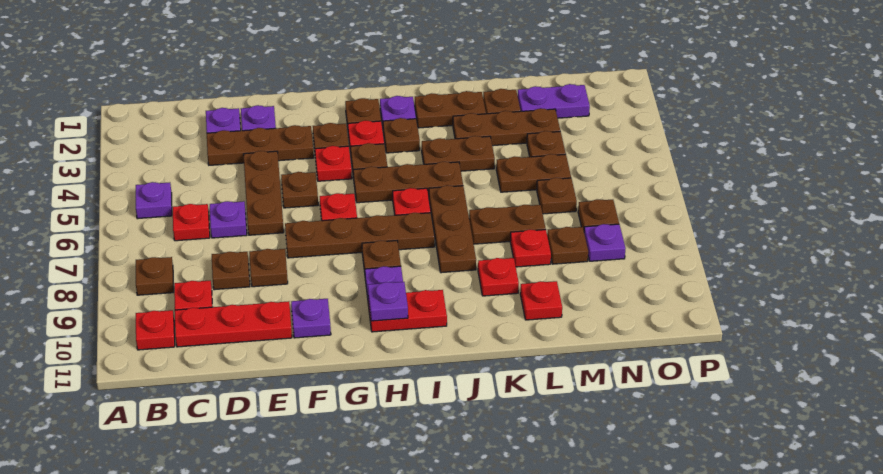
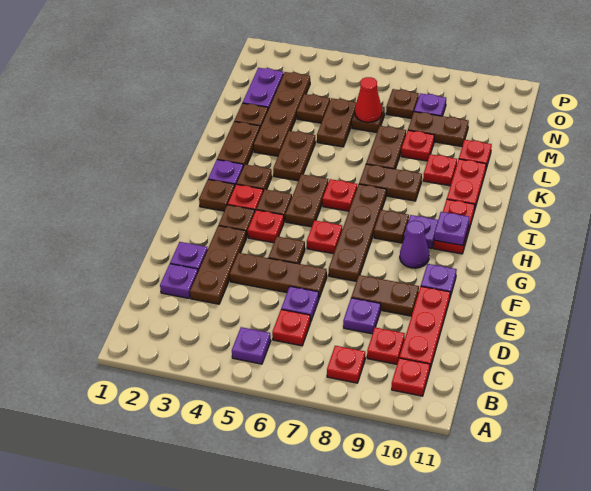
brown plate B8 level 1 -> red plate B8 level 1
brown plate D8 level 1 -> purple plate D8 level 1
brown plate E8 level 1 -> brown plate E8:E9 level 1
none -> purple cone G9 level 1
brown plate H5:J5 level 1 -> brown plate H5:I5 level 1
brown plate J6:J8 level 1 -> brown plate J7:J8 level 1
none -> red plate J10:K10 level 1
brown plate K3:M3 level 1 -> brown plate K3:N3 level 1
none -> red cone M6 level 2
brown plate M8 level 1 -> brown plate M8:M9 level 1

